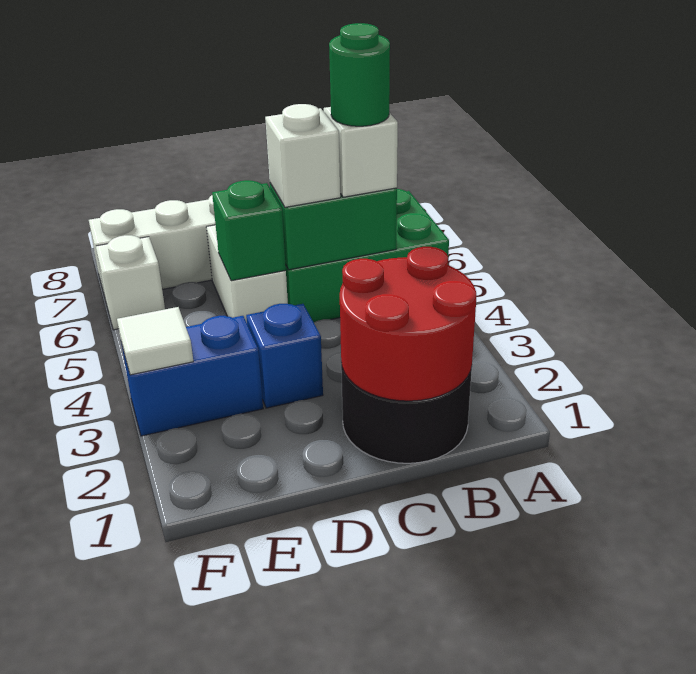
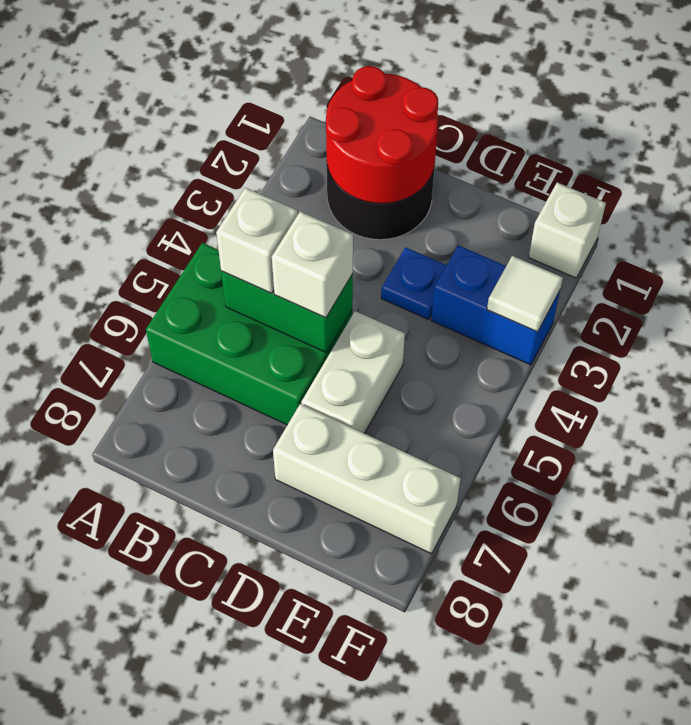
green round brick B5 level 4 -> none
blue brick D3 level 1 -> blue plate D3 level 1
green brick D5 level 2 -> none
white brick F6 level 1 -> white brick F1 level 1

